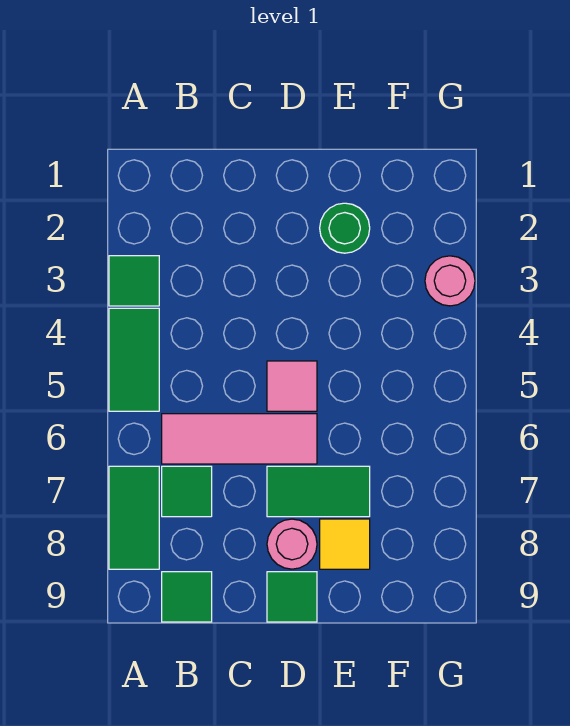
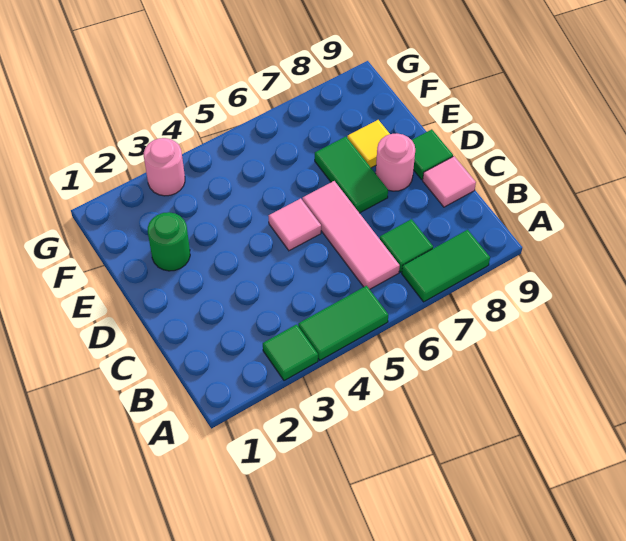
green tile B9 level 1 -> none
none -> pink tile C9 level 1

